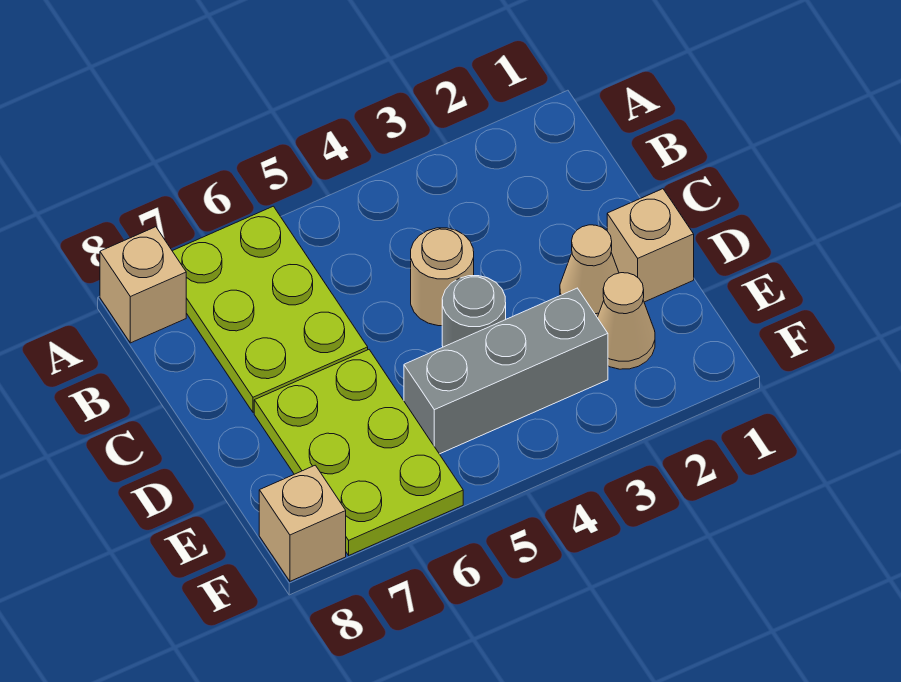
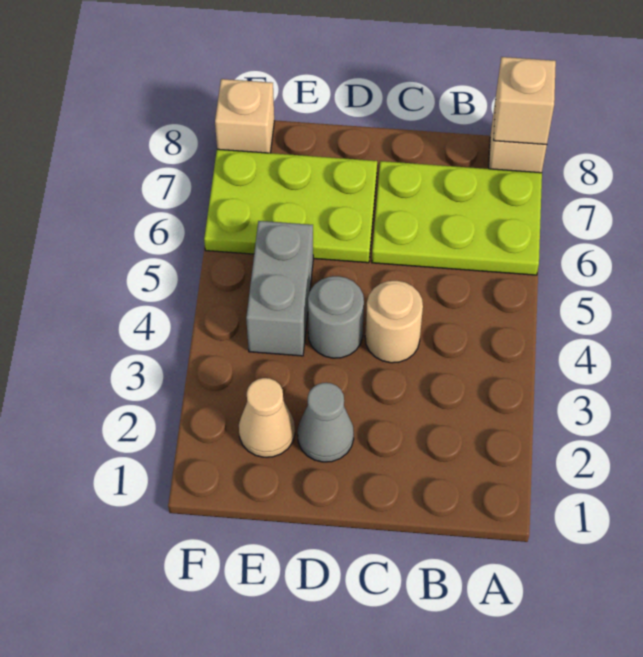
tan brick D1 level 1 -> tan brick A8 level 2
tan cone D2 level 1 -> grey cone D2 level 1
grey brick E3:E5 level 1 -> grey brick E4:E5 level 1

